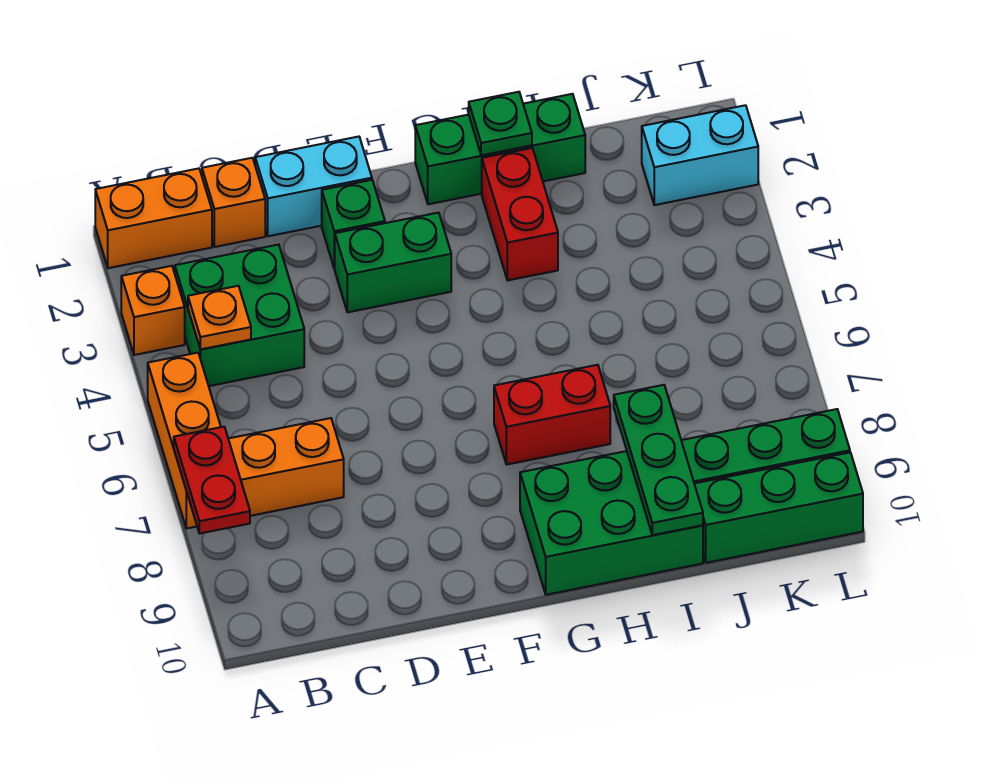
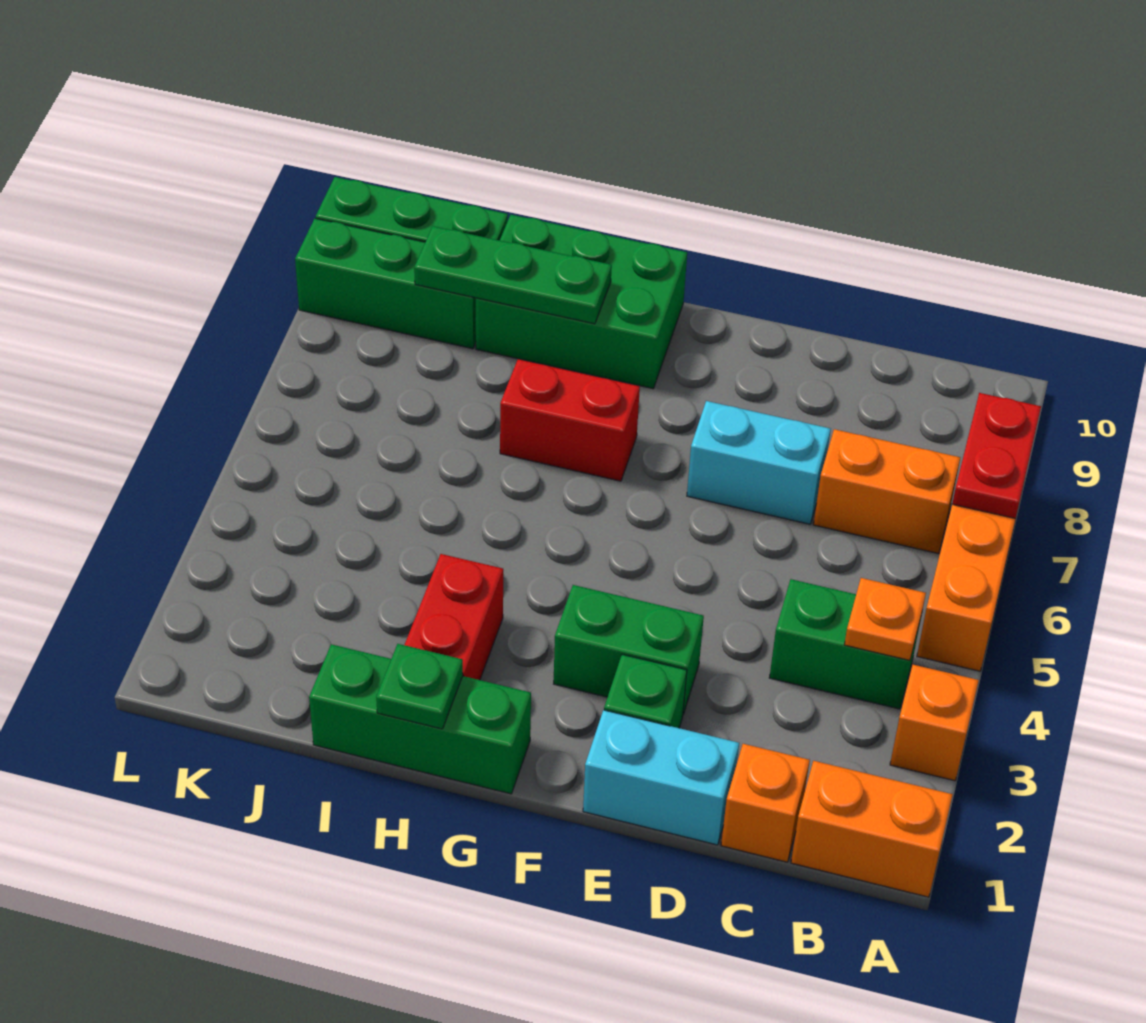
green brick B3:C4 level 1 -> green brick B4:C4 level 1
green plate I8:I10 level 2 -> green plate H9:J9 level 2
cyan brick K2:L2 level 1 -> cyan brick D7:E7 level 1

